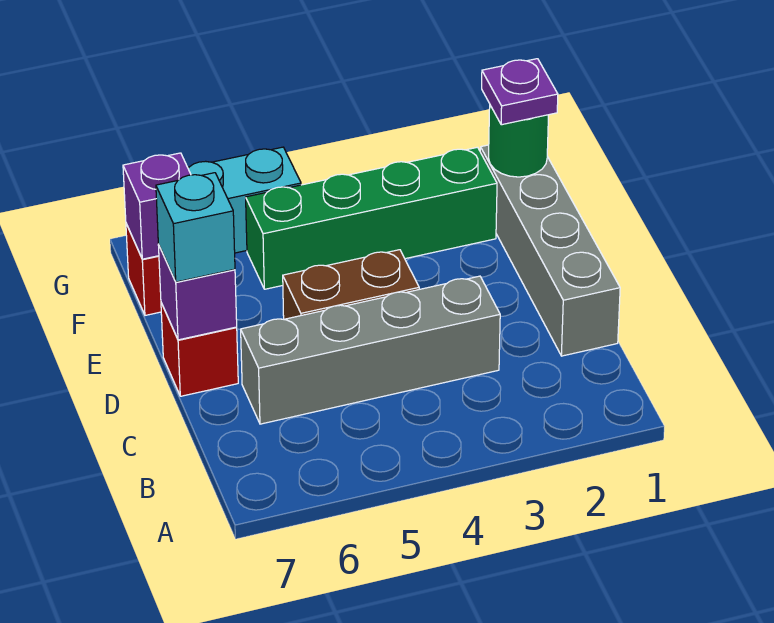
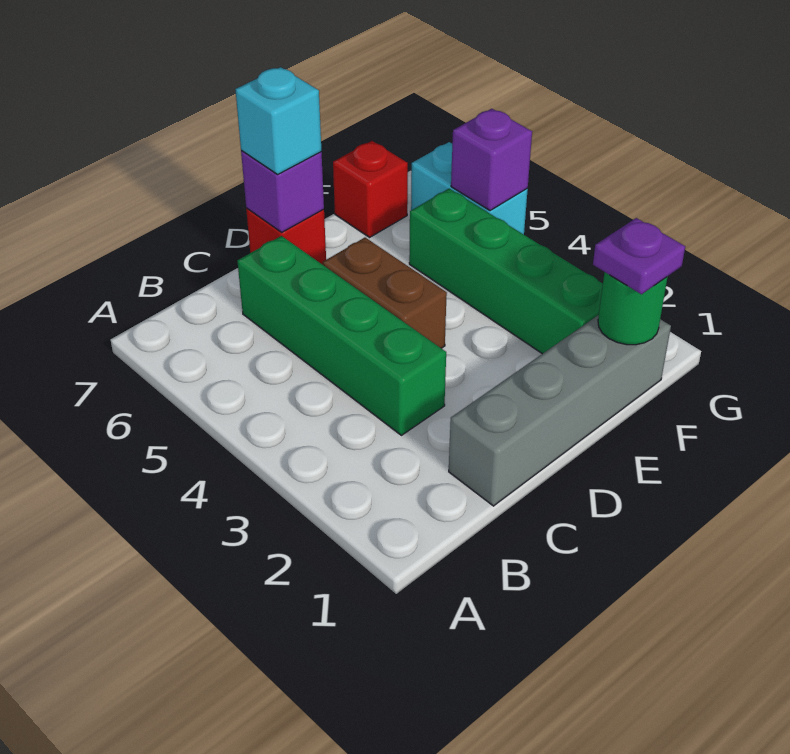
grey brick C3:C6 level 1 -> green brick C3:C6 level 1
purple brick F7 level 2 -> purple brick G5 level 2

